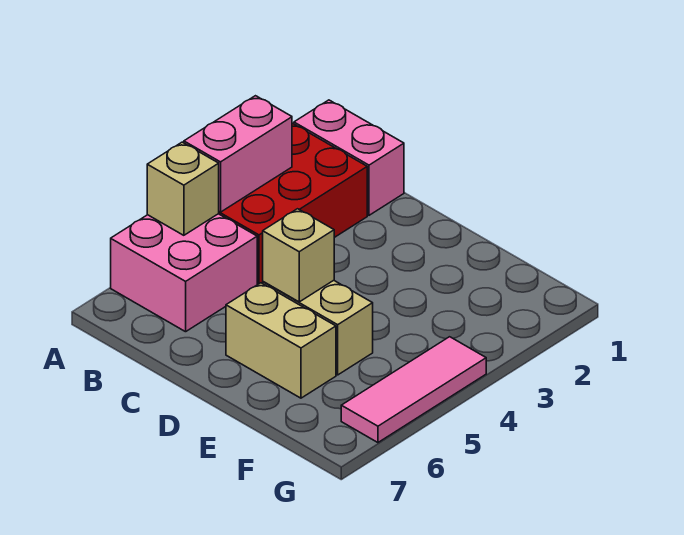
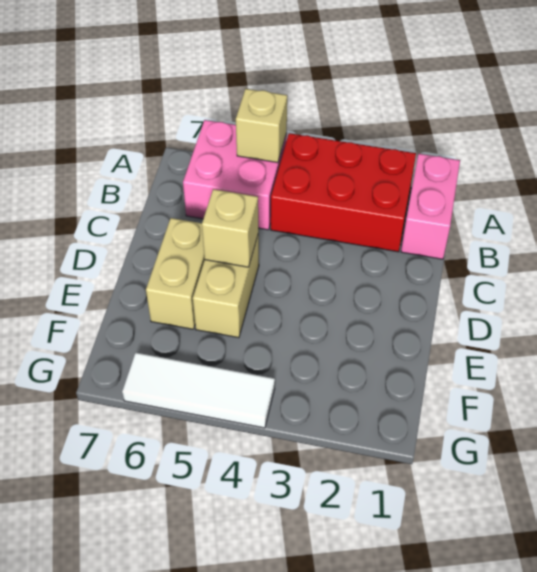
pink brick A3:A4 level 2 -> none
pink tile G4:G6 level 1 -> white tile G4:G6 level 1

